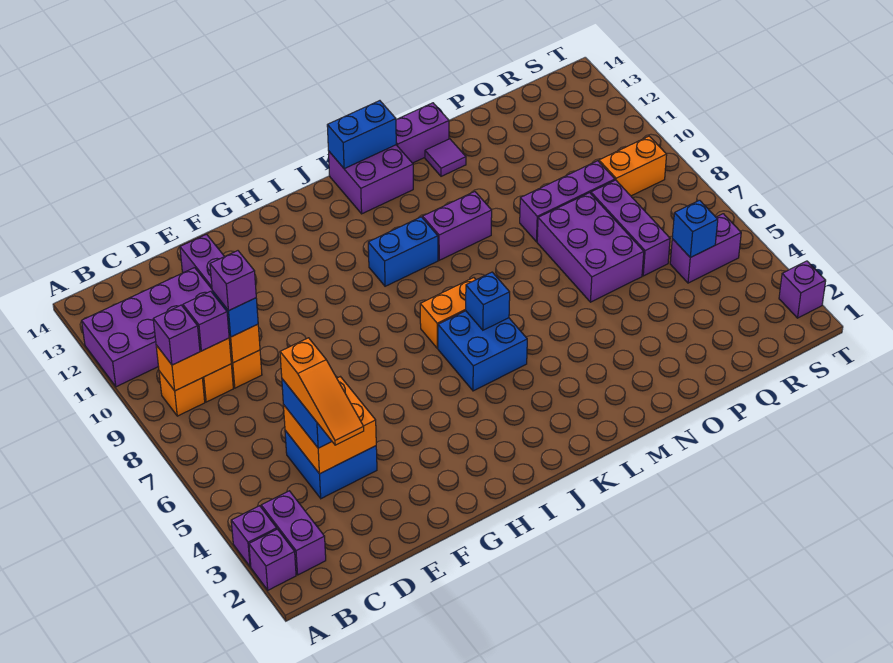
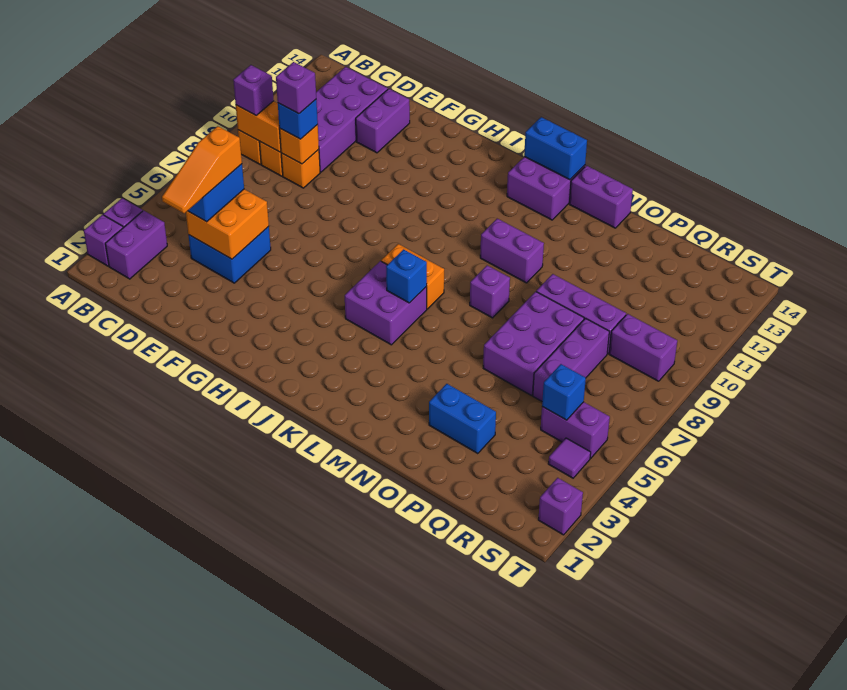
purple brick A11:D12 level 1 -> purple brick C10:D13 level 1
purple brick C9 level 3 -> purple brick M8 level 1
blue brick J5:K6 level 1 -> purple brick J5:K6 level 1
blue brick J10:K10 level 1 -> blue brick O3:P3 level 1
purple tile N13 level 1 -> purple tile S4 level 1
orange brick R9:S9 level 1 -> purple brick R9:S9 level 1

